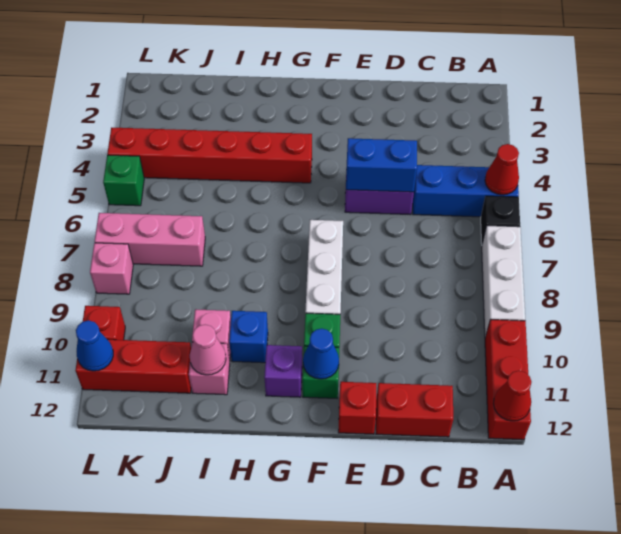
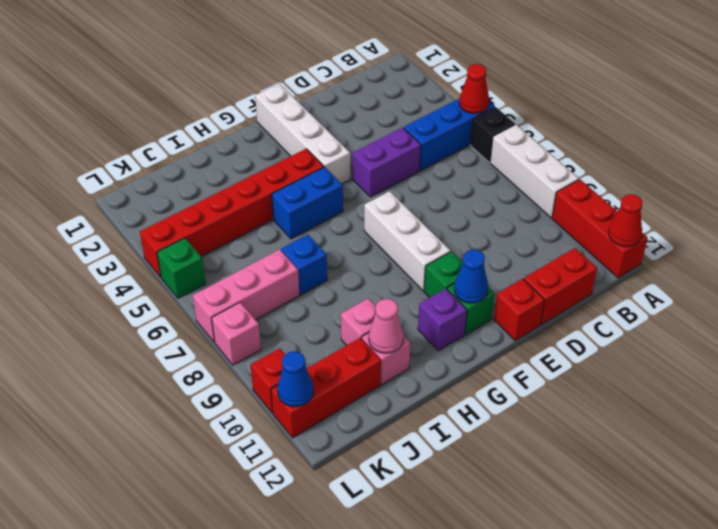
blue brick D5:E5 level 2 -> blue brick G5:H5 level 1
none -> white brick F1:F4 level 1
blue brick H10 level 1 -> blue brick I7 level 1

